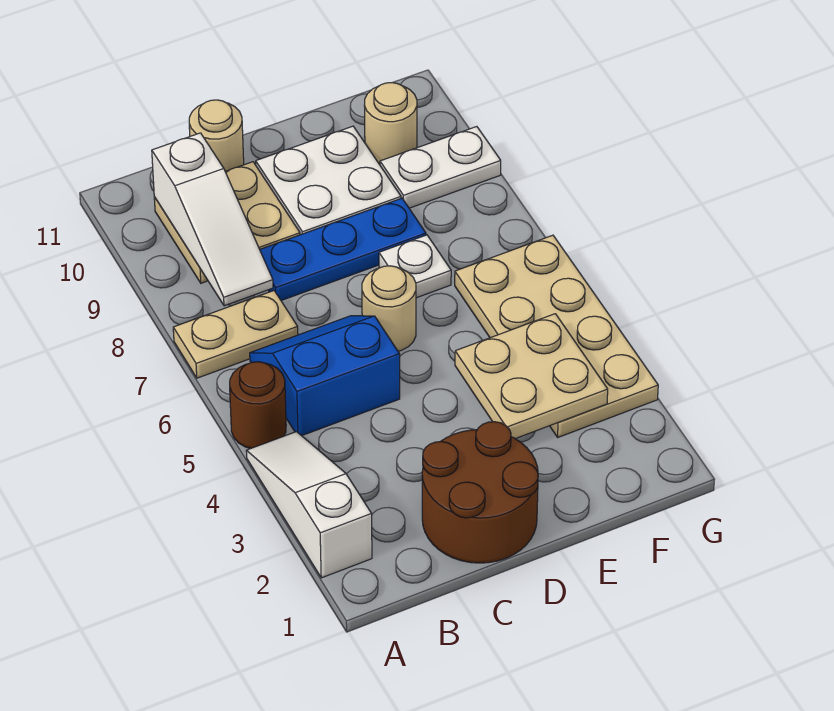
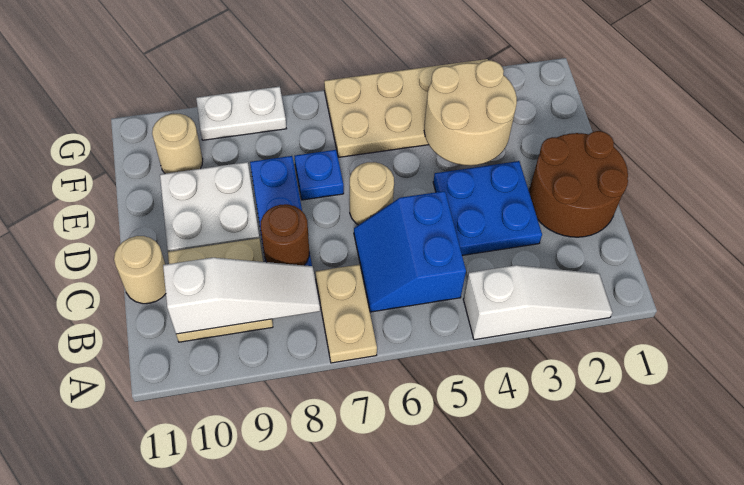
white slope A2:A4 level 1 top 2 -> white slope A2:A4 level 1 top 4
brown round brick A5 level 1 -> brown round brick C8 level 2
none -> blue plate C3:D4 level 1
tan plate E3:F4 level 2 -> tan round brick E3:F4 level 2
white plate E7 level 1 -> blue plate E7 level 1
white plate F9:G9 level 1 -> white plate G8:G9 level 1

